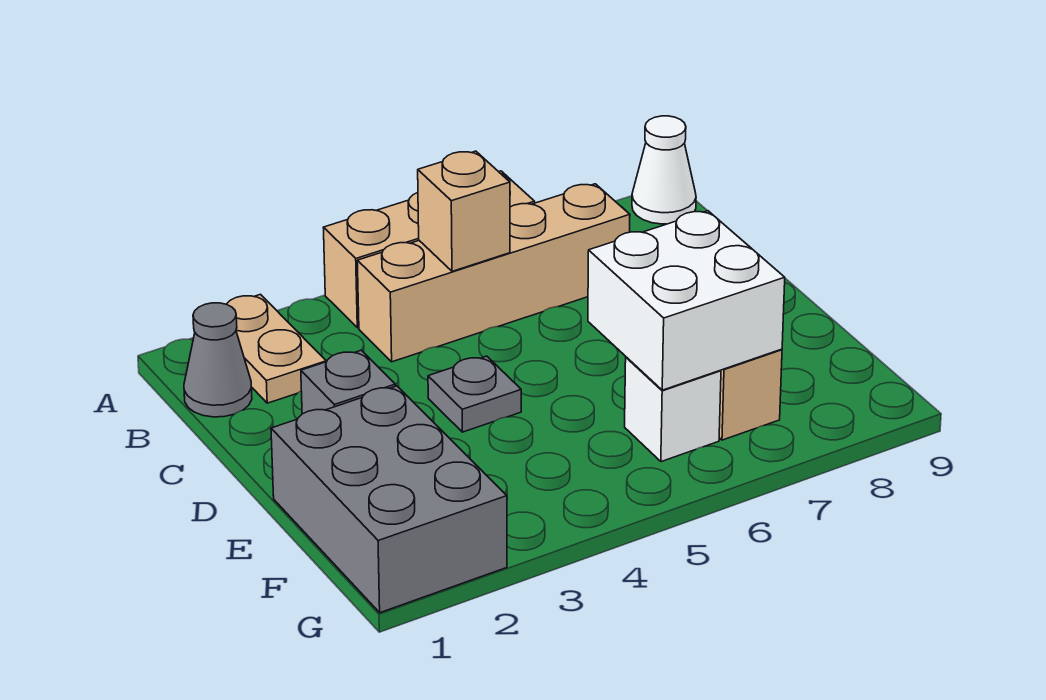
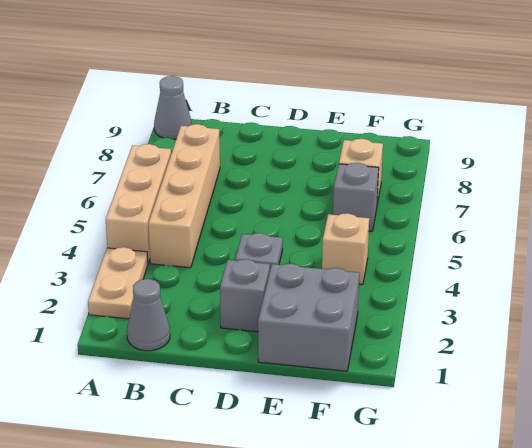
tan plate A2:B2 level 1 -> tan plate A2:A3 level 1
white cone A9 level 1 -> grey cone A9 level 1
tan brick B5 level 2 -> tan brick F4 level 1
grey brick E1:G2 level 1 -> grey brick E1:F2 level 1
white brick E6:F7 level 2 -> none
white brick F6 level 1 -> grey brick F6 level 1

